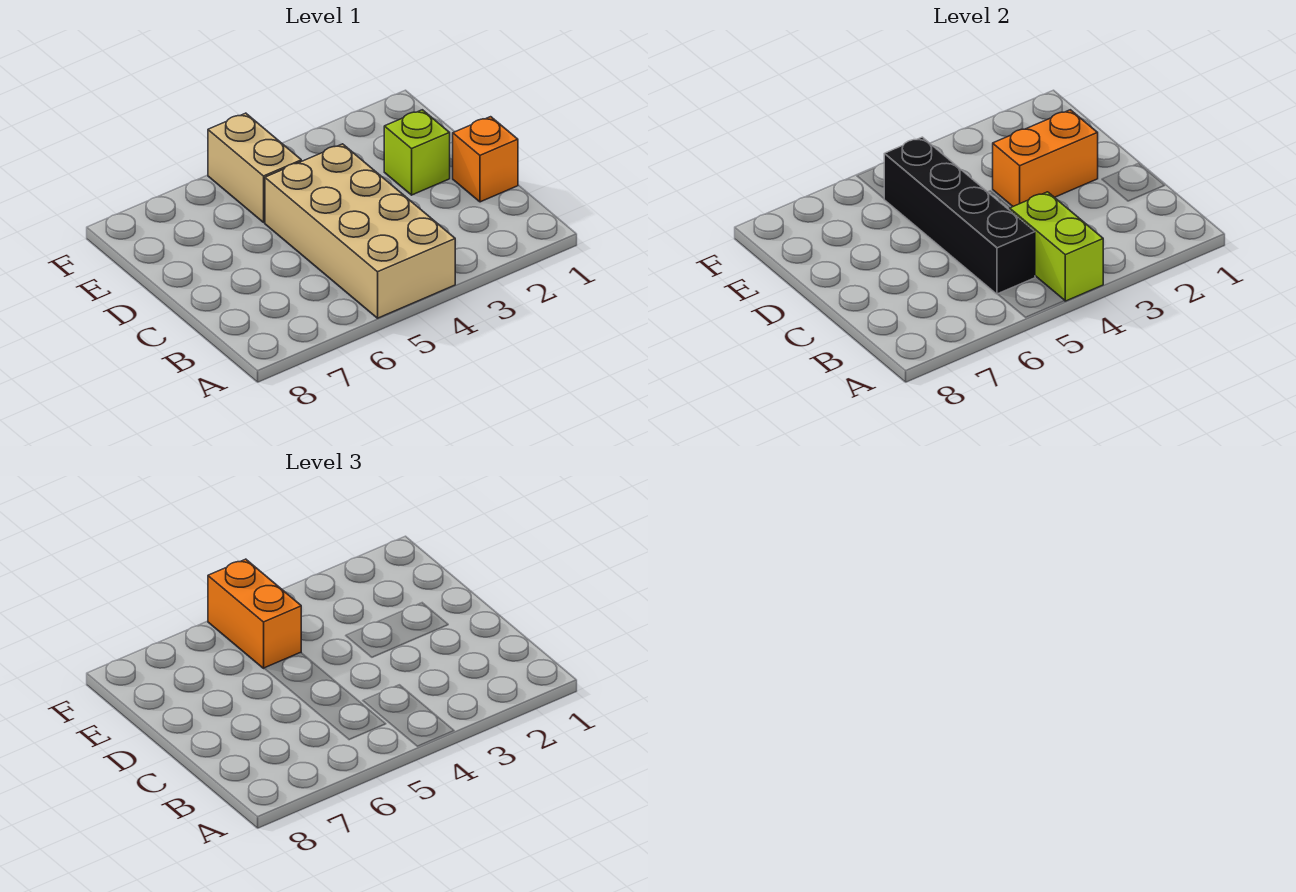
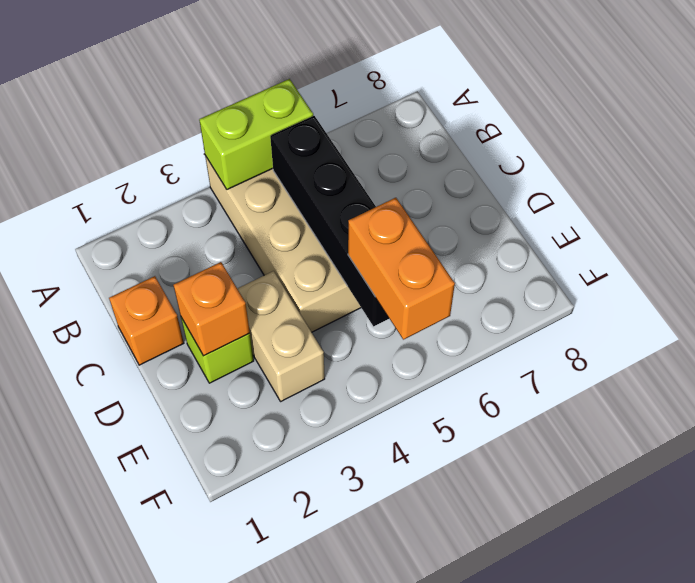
lime brick A4:B4 level 2 -> lime brick A4:A5 level 2
orange brick D2:D3 level 2 -> orange brick D2 level 2
tan brick E5:F5 level 1 -> tan brick D3:E3 level 1

